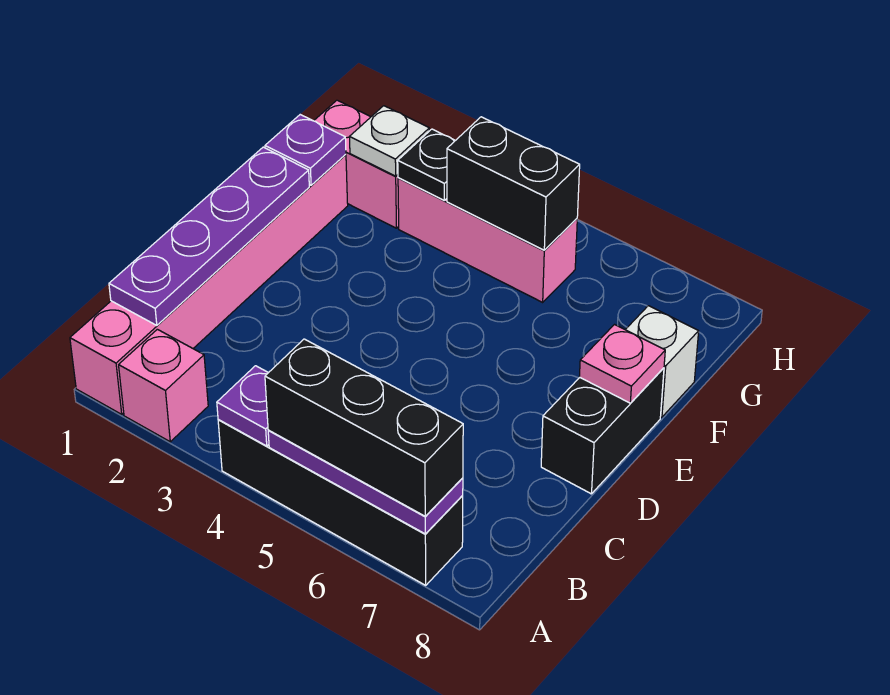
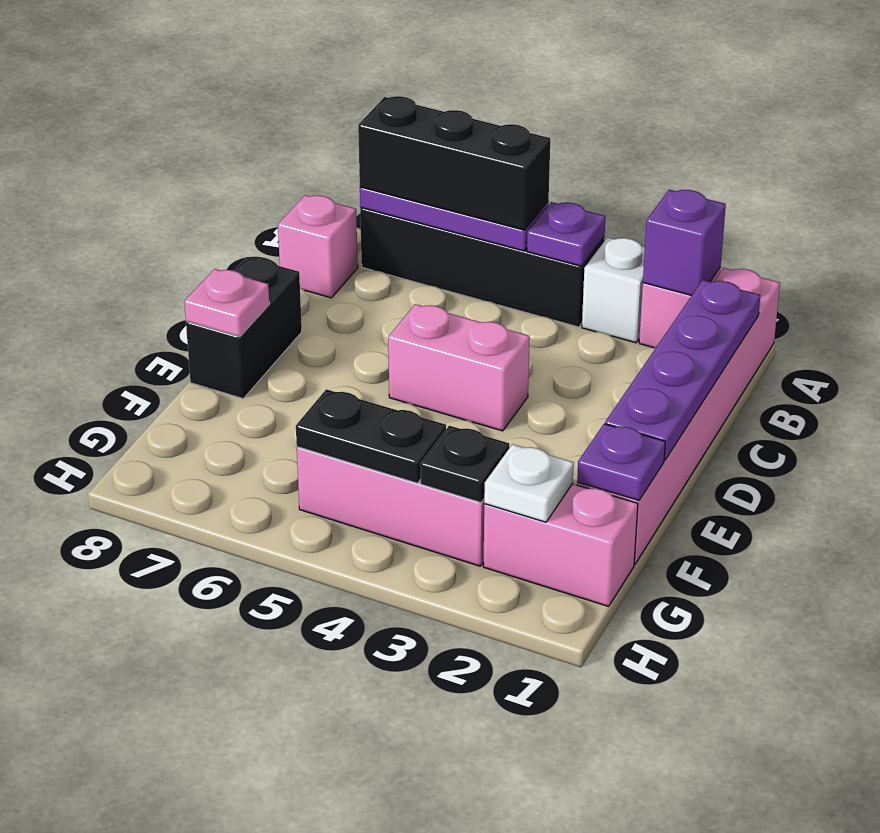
none -> purple brick A2 level 2
none -> pink brick B8 level 1
none -> pink brick D4:D5 level 1
white brick F8 level 1 -> white brick A3 level 1
black brick G4:G5 level 2 -> black plate G4:G5 level 2

